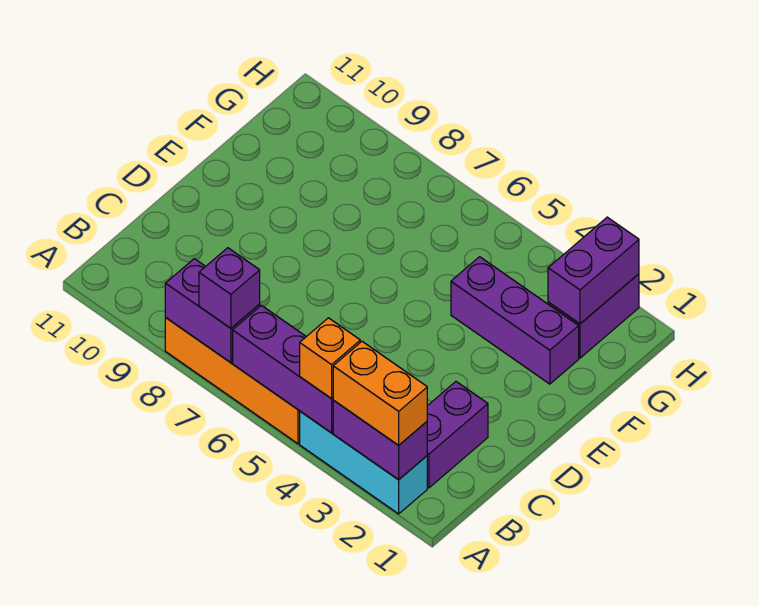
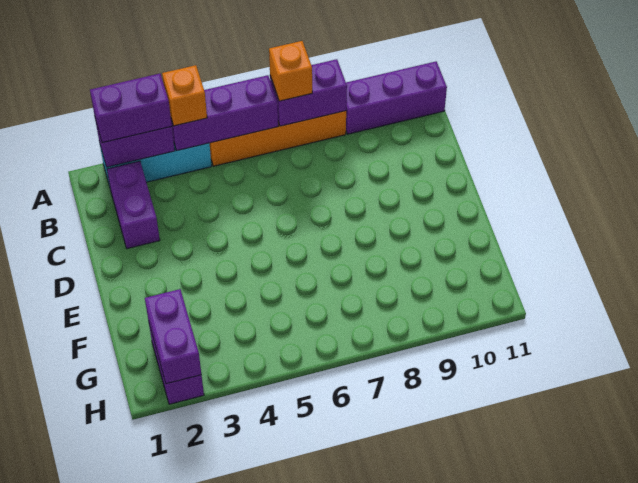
orange brick A2:A3 level 3 -> purple brick A2:A3 level 3
purple brick A7 level 3 -> orange brick A7 level 3
purple brick F2:F4 level 1 -> purple brick A9:A11 level 1

